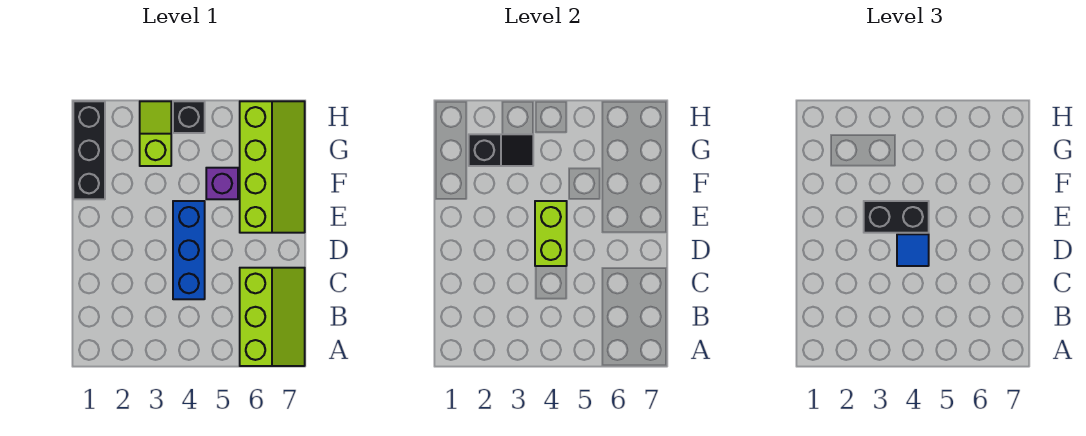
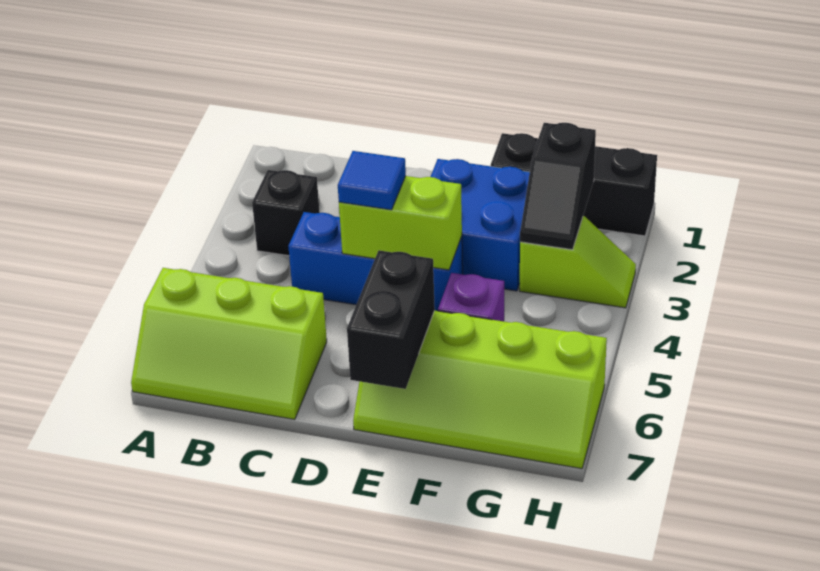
none -> blue brick E2:F3 level 1
black brick E3:E4 level 3 -> black brick E6:E7 level 2
black brick H4 level 1 -> black brick B3 level 1

